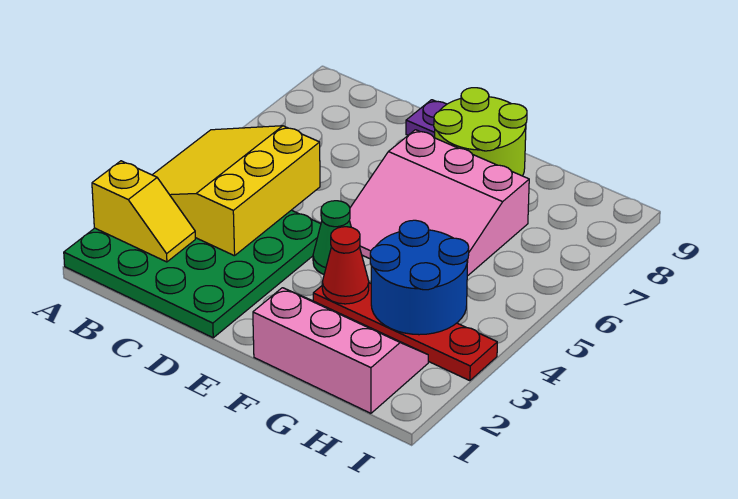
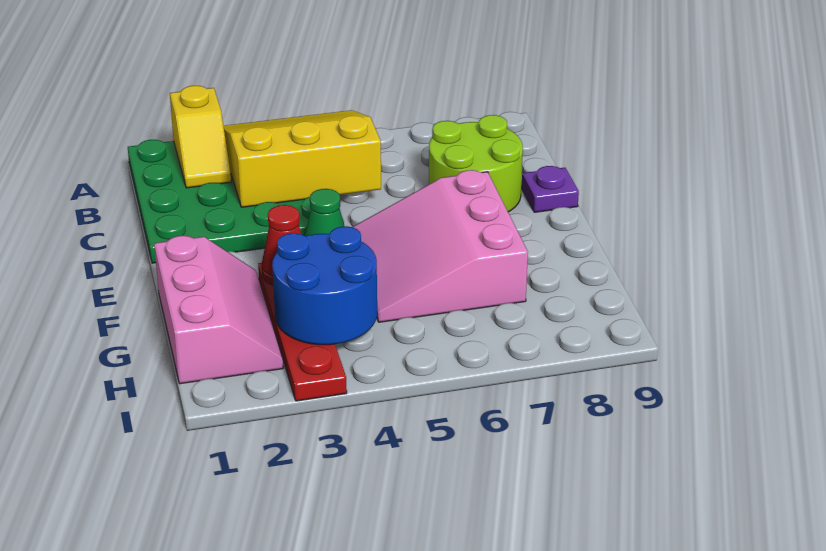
lime round brick E8:F9 level 1 -> lime round brick C7:D8 level 1

